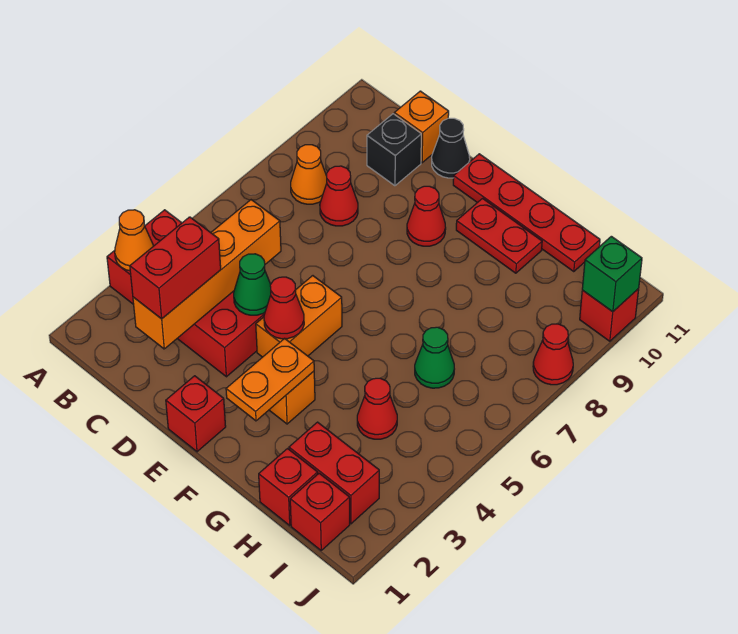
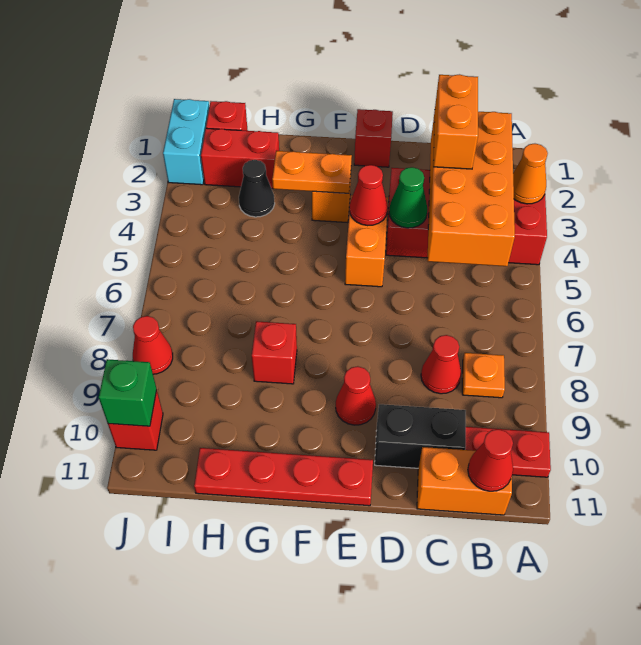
orange cone B8 level 1 -> orange plate B8 level 1
orange brick C2:C5 level 2 -> orange brick B2:C5 level 2
red brick C2:C3 level 3 -> orange brick C2:C3 level 3
black brick C10 level 1 -> black brick C10:D10 level 1
orange brick C11 level 1 -> orange brick B11:C11 level 1
black cone D11 level 1 -> black cone H3 level 1
orange plate F2:F3 level 2 -> orange plate F3:G3 level 2
red plate F10:G10 level 1 -> red plate A10:B10 level 1
red brick H1 level 1 -> red brick G8 level 1
red cone H4 level 1 -> red cone B11 level 2
green cone H6 level 1 -> none
none -> cyan brick J1:J2 level 1

